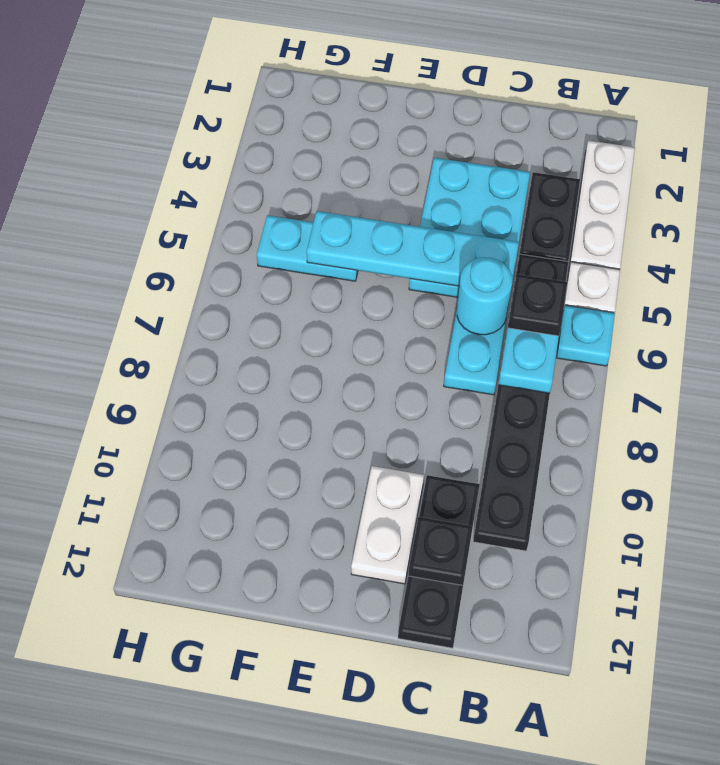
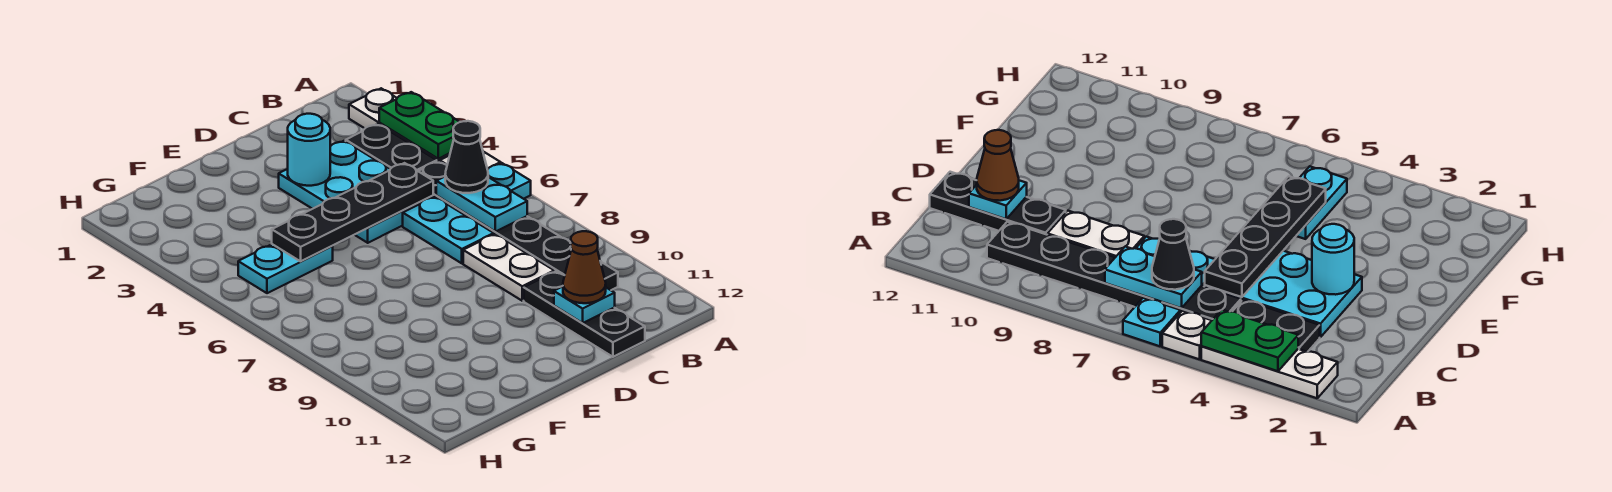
none -> green plate A3:A4 level 2
black plate B6 level 3 -> black cone B6 level 3
cyan plate C5:F5 level 2 -> black plate C5:F5 level 2
cyan round brick C6 level 2 -> cyan round brick D3 level 2
black plate C11 level 2 -> cyan plate C11 level 2
none -> brown cone C11 level 3
white plate D10:D11 level 1 -> white plate C8:C9 level 1

